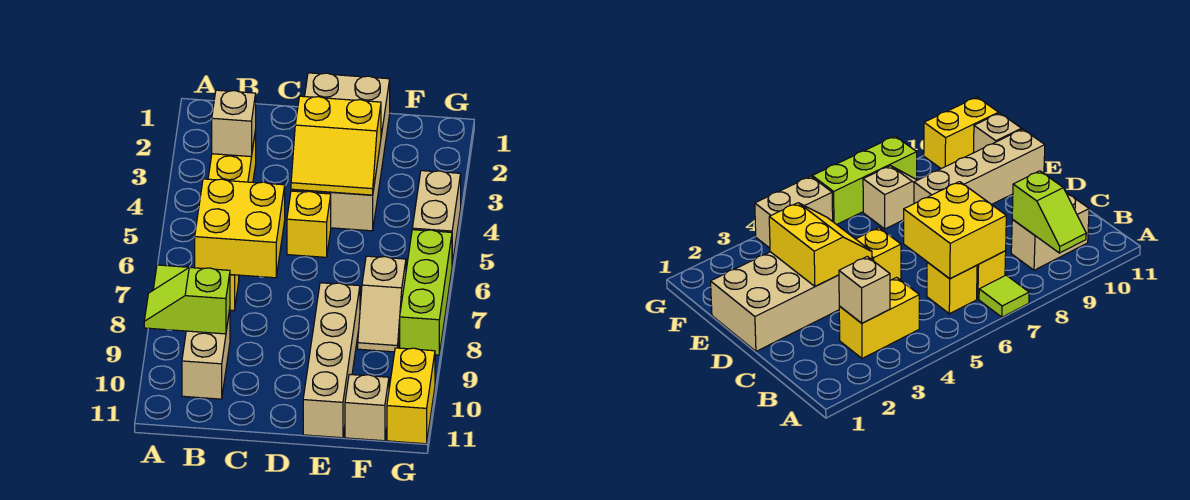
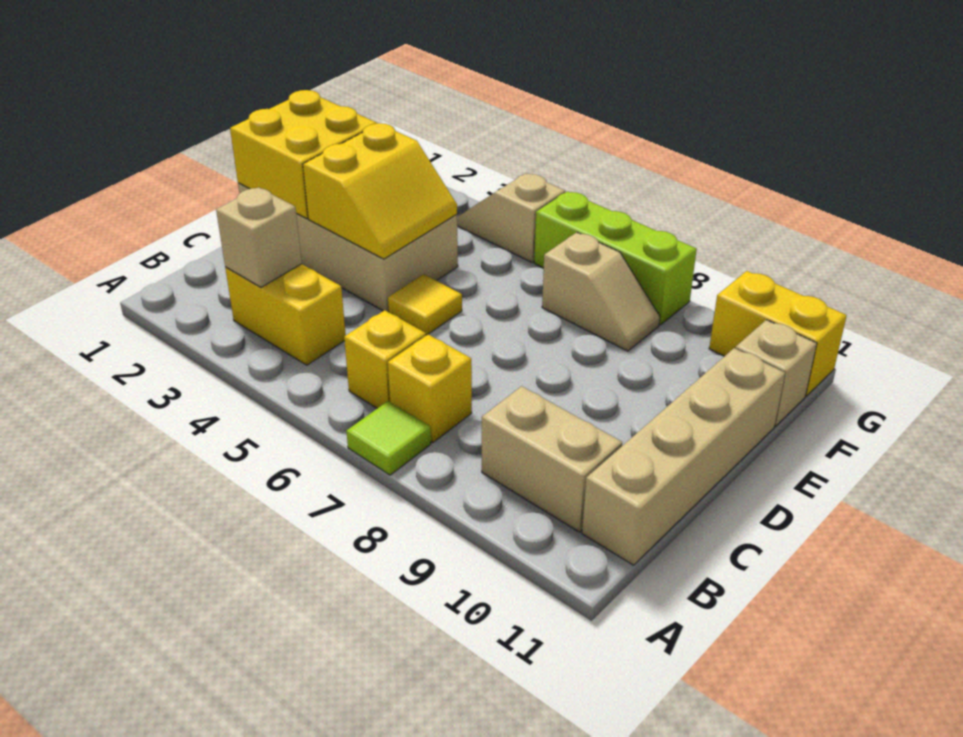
lime slope A9:B9 level 2 top B -> none
yellow brick B6:C7 level 2 -> yellow brick D1:E2 level 2
yellow brick D5 level 1 -> yellow tile D5 level 1
tan brick E8:E11 level 1 -> tan brick B11:E11 level 1
tan brick G4:G5 level 1 -> tan slope G4:G5 level 1 top 5

